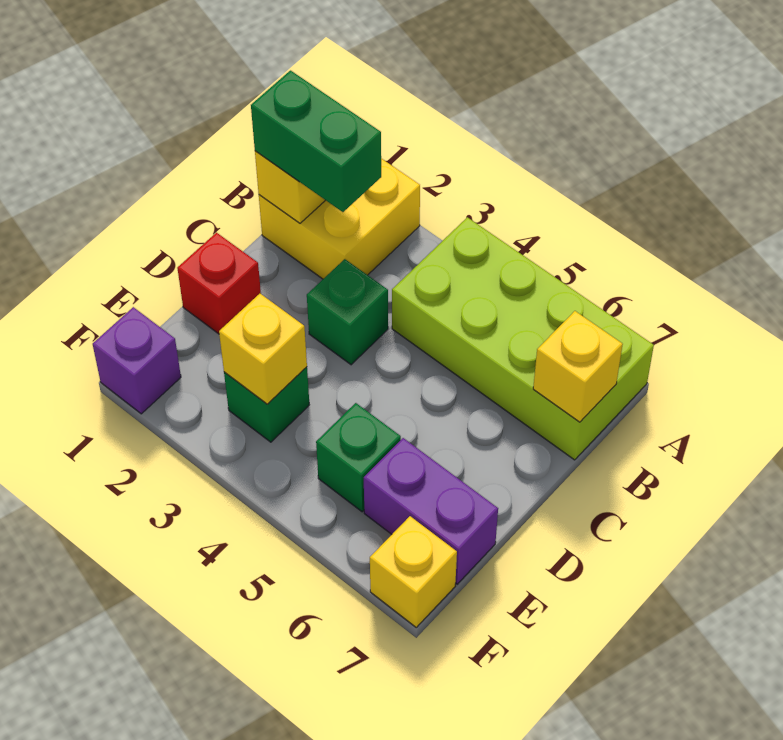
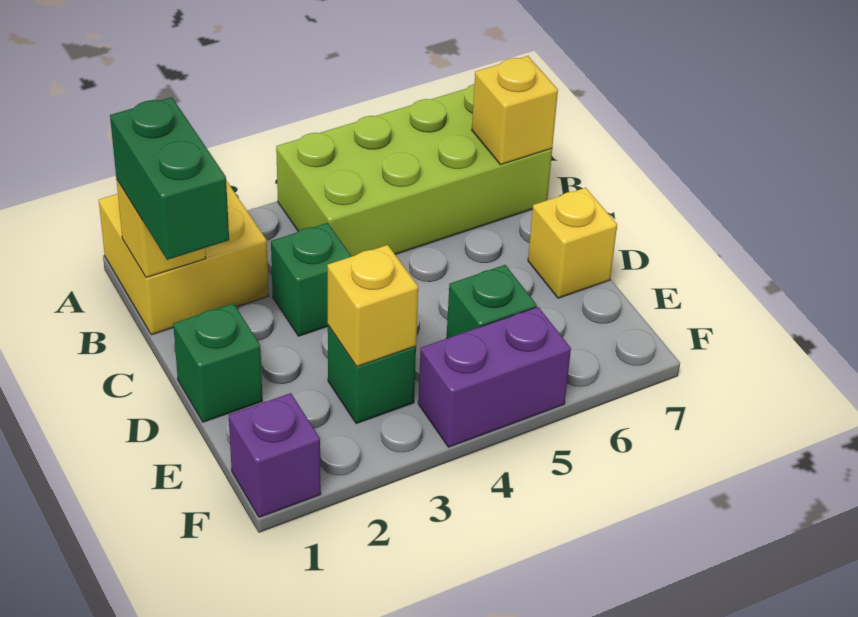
green brick B1:B2 level 3 -> green brick B1:C1 level 3
red brick D1 level 1 -> green brick D1 level 1
purple brick E6:E7 level 1 -> purple brick F4:F5 level 1
yellow brick F7 level 1 -> yellow brick D7 level 1

